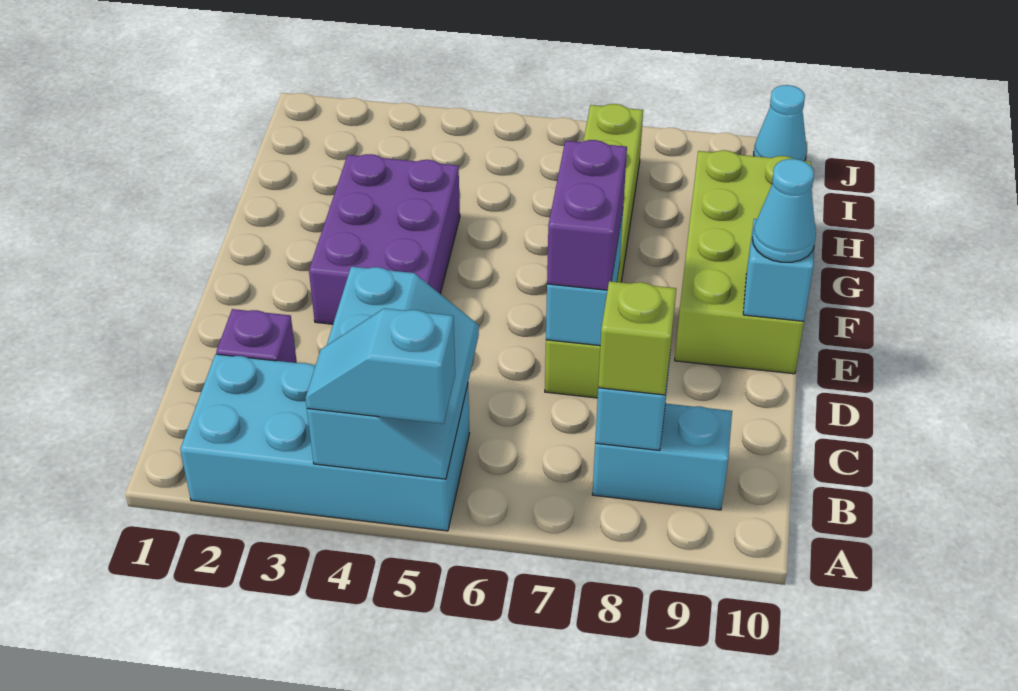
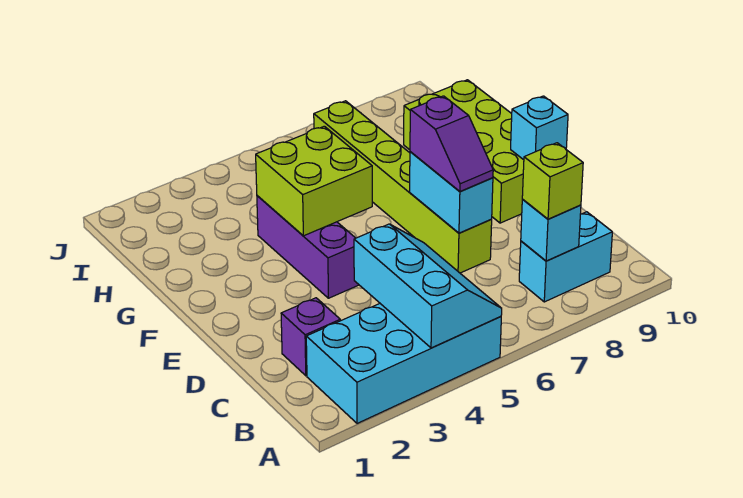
cyan slope A4:A5 level 3 top 5 -> none
purple brick D7:E7 level 3 -> purple slope D7:E7 level 3 top E
purple brick E3:G4 level 1 -> purple brick E4:G4 level 1
cyan cone E10 level 3 -> none
none -> lime brick F4:G5 level 2
cyan cone J10 level 1 -> none

